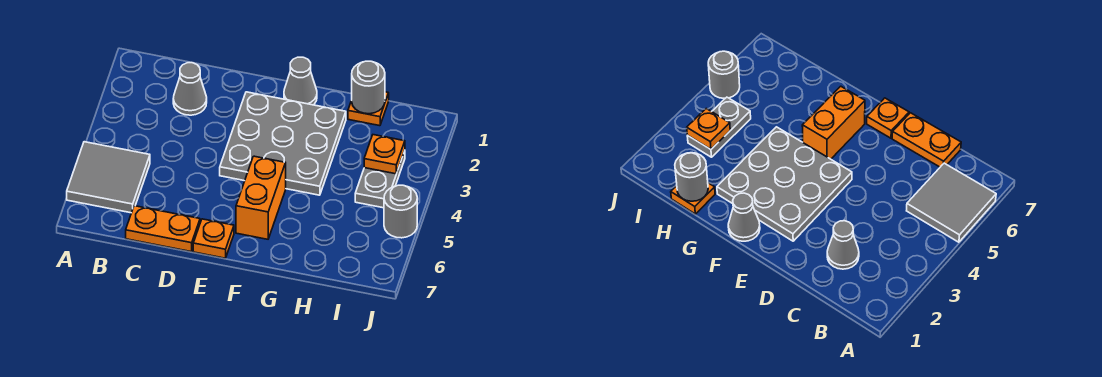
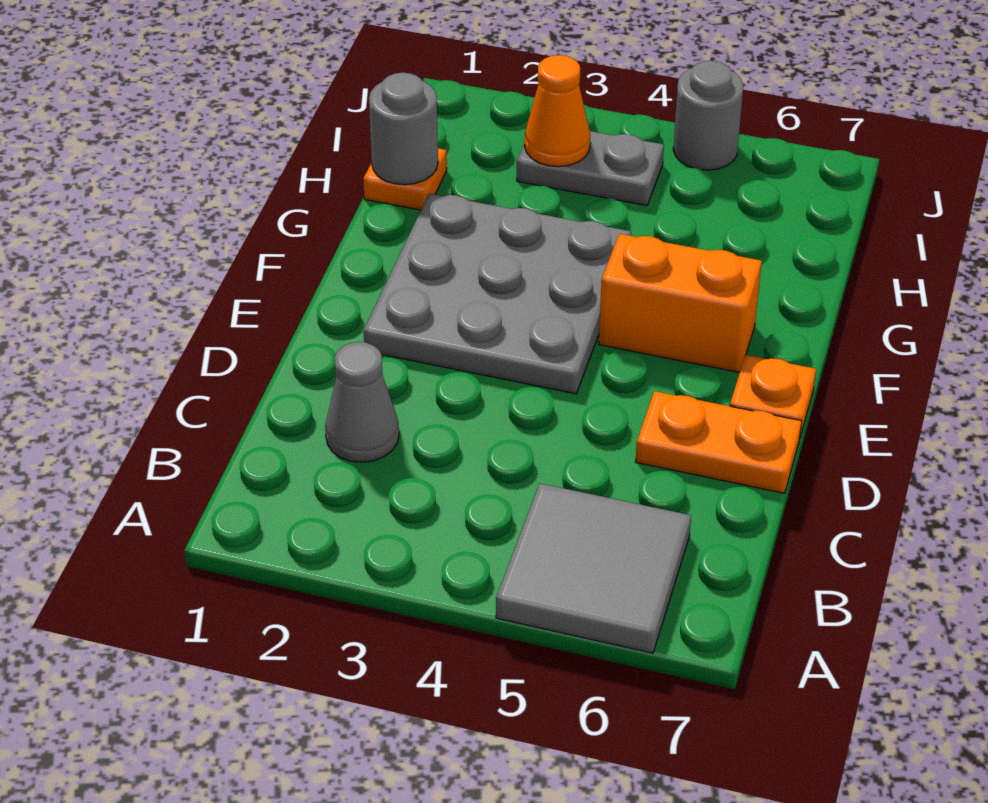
orange plate C7:D7 level 1 -> orange plate D6:D7 level 1
grey cone F1 level 1 -> none
orange plate I3 level 2 -> orange cone I3 level 2

